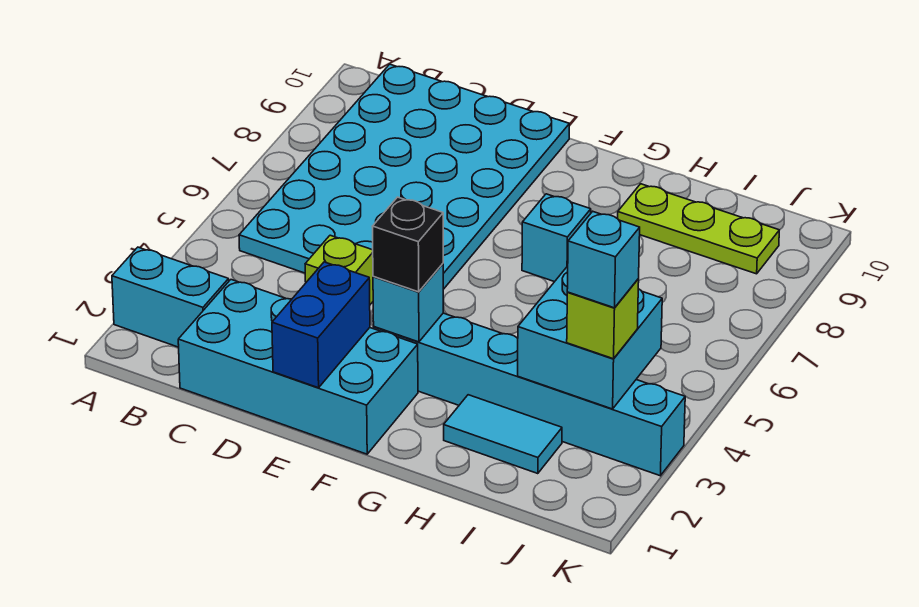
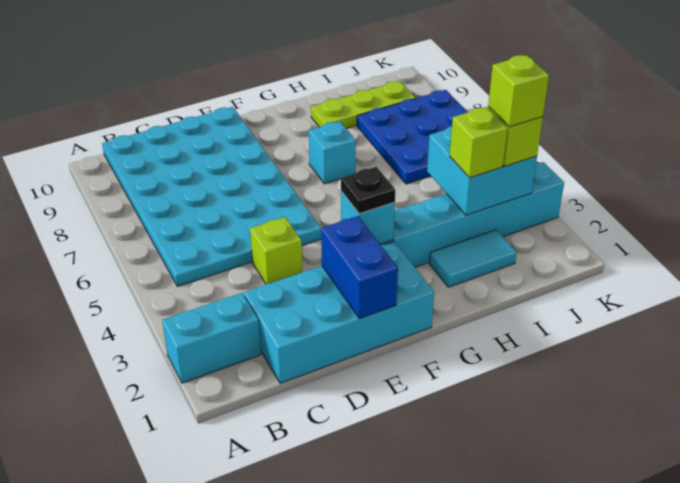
black brick F3 level 3 -> black plate F3 level 3
none -> lime brick I3 level 3
none -> blue plate I6:K8 level 1
cyan brick J3 level 4 -> lime brick J3 level 4

